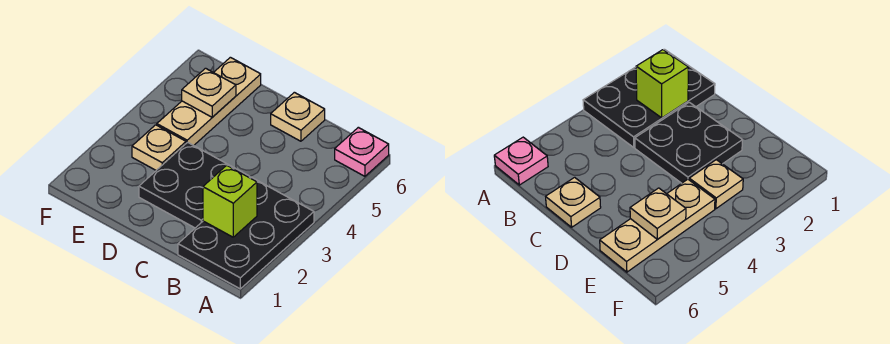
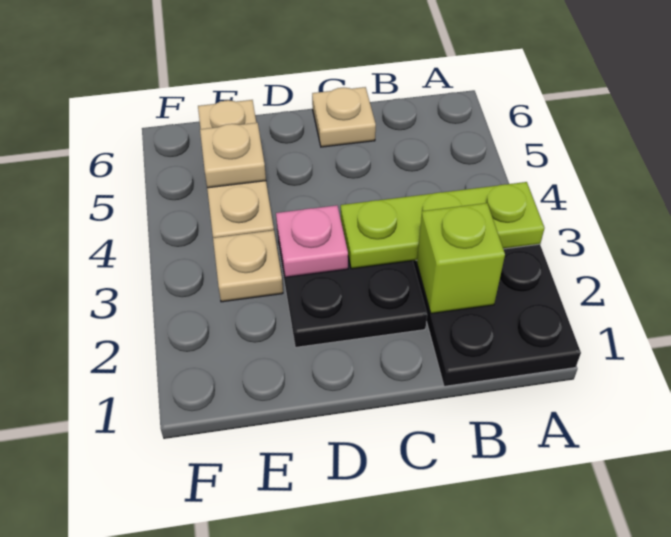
none -> lime plate A3:C3 level 2
pink plate A6 level 1 -> pink plate D3 level 2

